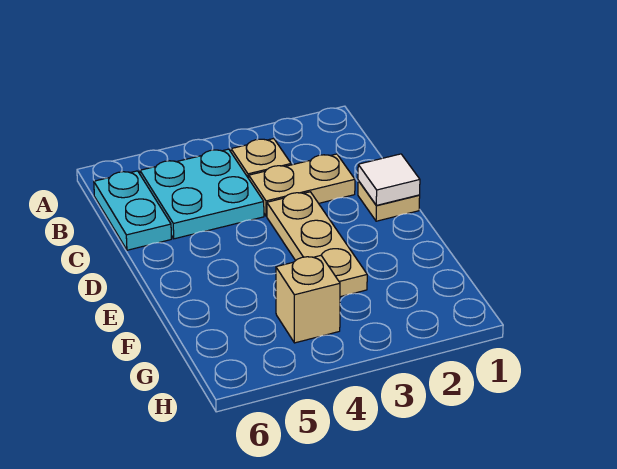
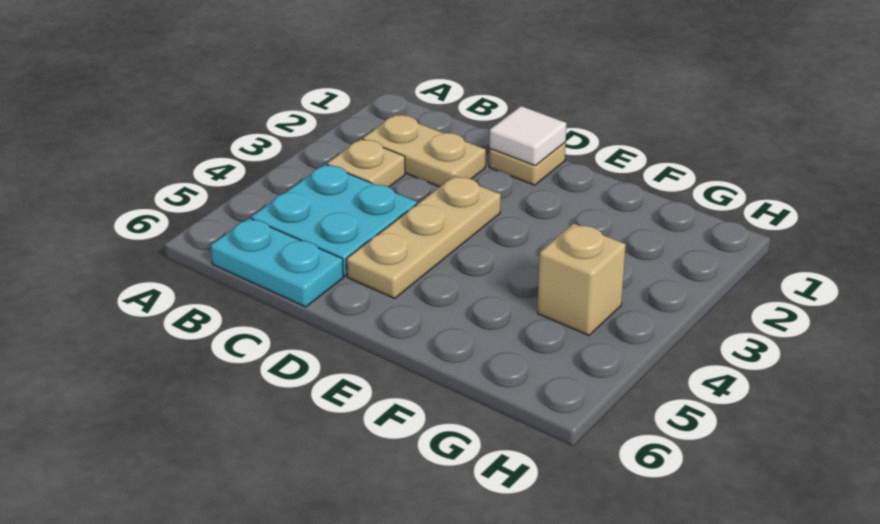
tan plate C2:C3 level 1 -> tan plate B2:C2 level 1
tan plate D3:F3 level 1 -> tan plate D3:D5 level 1

